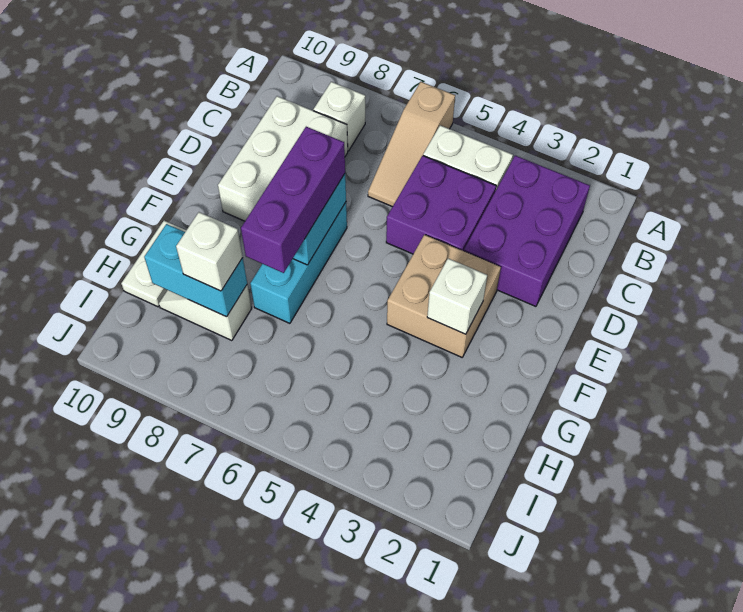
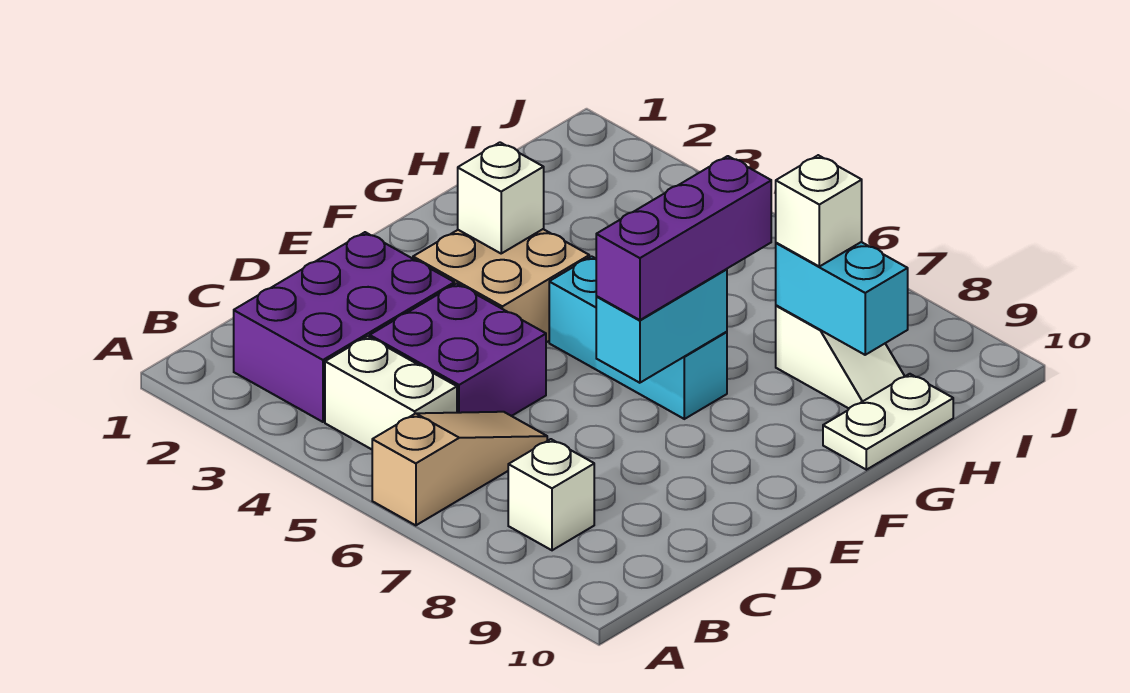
white brick C8:E9 level 1 -> none
cyan brick E7:G7 level 1 -> cyan brick F5:F7 level 1

